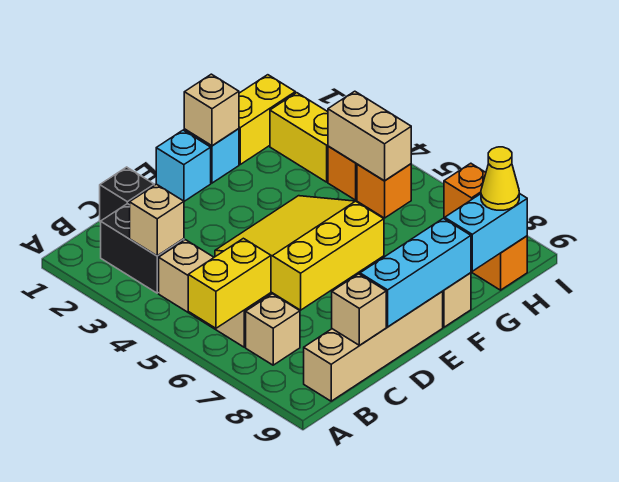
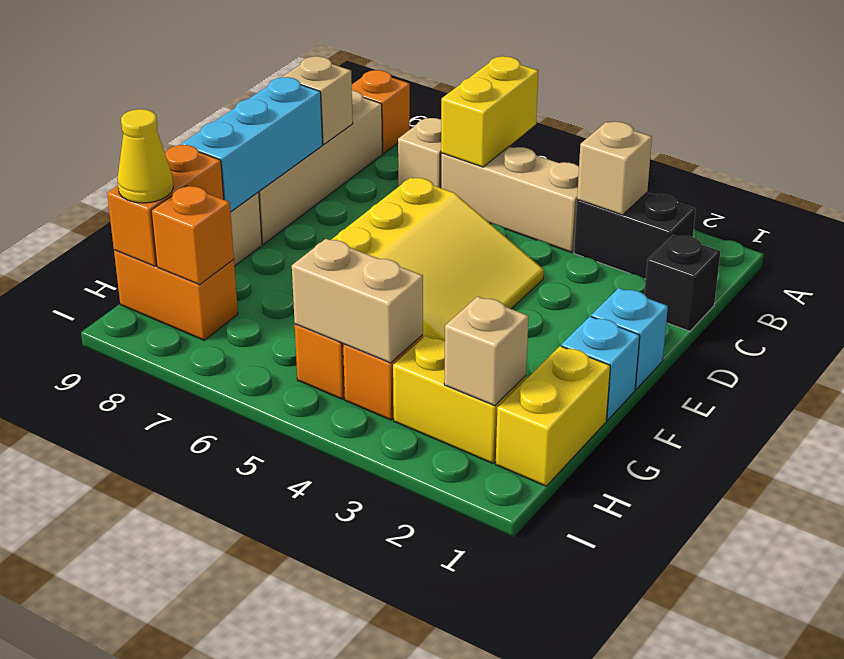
none -> orange brick A9 level 1
tan brick F1 level 2 -> tan brick H2 level 2
cyan brick G9:H9 level 2 -> orange brick G9:H9 level 2

